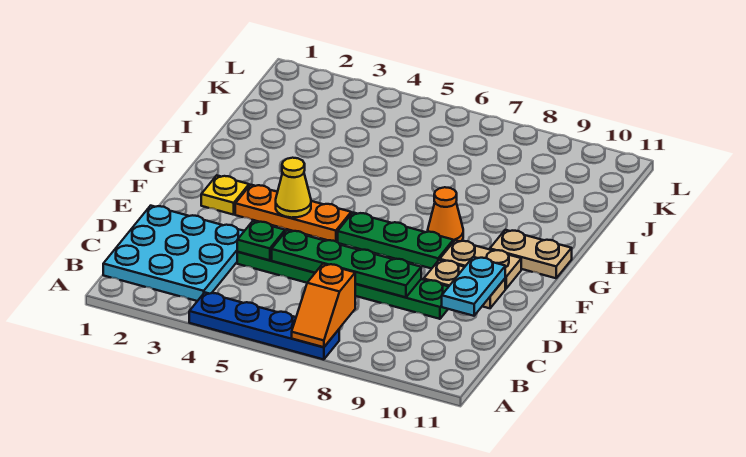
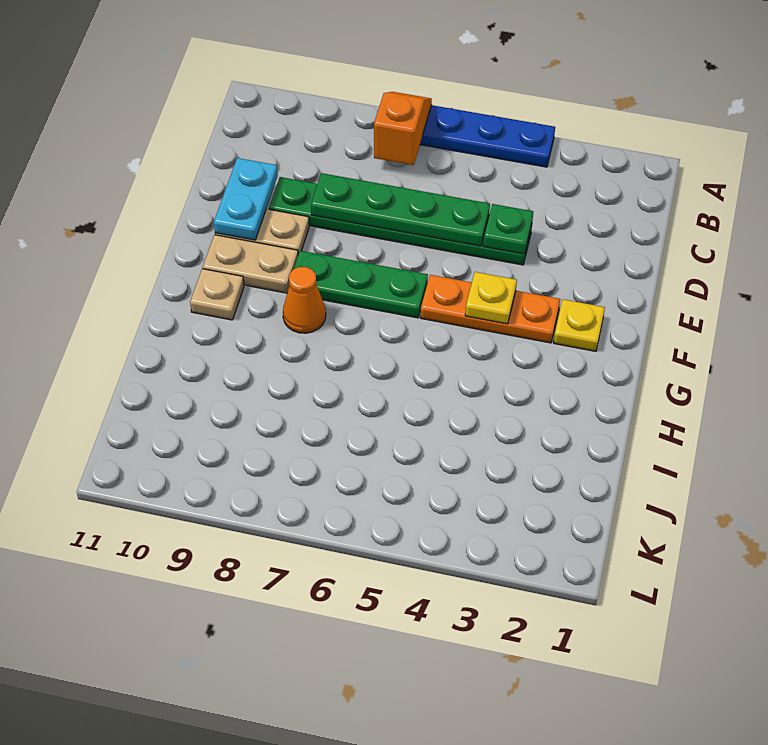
cyan plate B1:D3 level 1 -> none
yellow cone F4 level 2 -> yellow plate F4 level 2
tan plate G10:G11 level 1 -> tan plate G10 level 1

